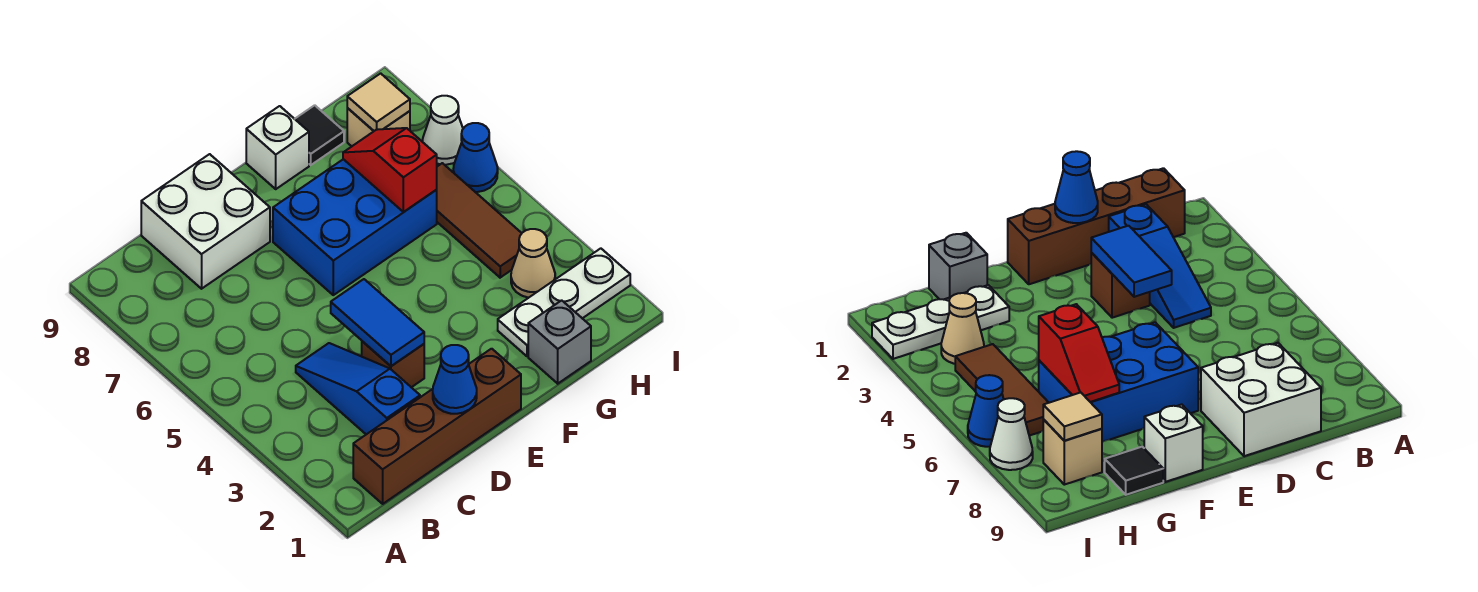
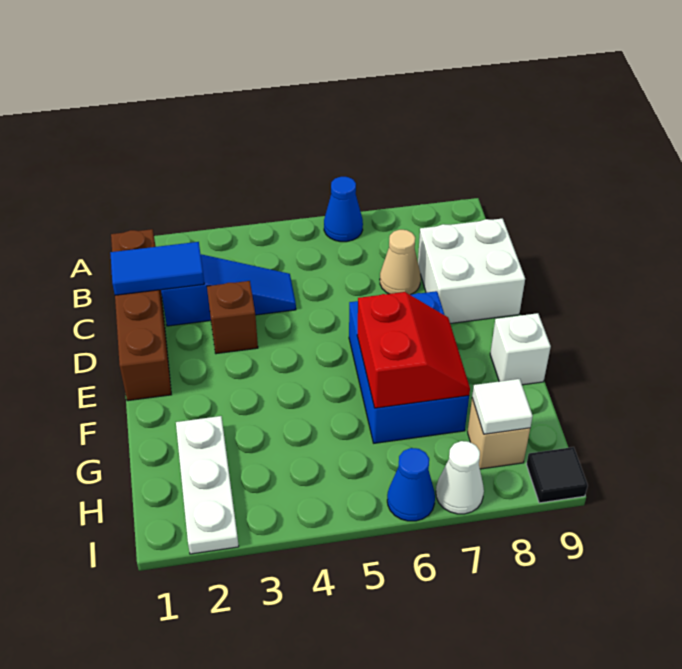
blue cone D1 level 2 -> blue cone A6 level 1
blue tile D3:D4 level 2 -> blue tile C1:C2 level 2
grey brick G1 level 1 -> none
red slope G6:G7 level 2 top 6 -> red slope F6:G7 level 2 top 6
black tile G9 level 1 -> black tile I9 level 1
tan cone H3 level 1 -> tan cone C7 level 1
brown tile H4:H6 level 1 -> none
tan tile H8 level 2 -> white tile H8 level 2

